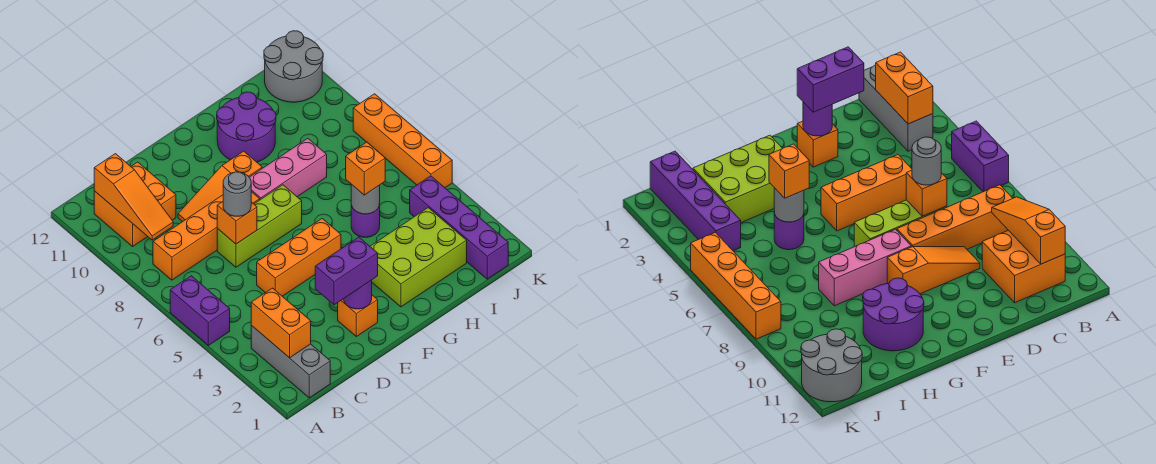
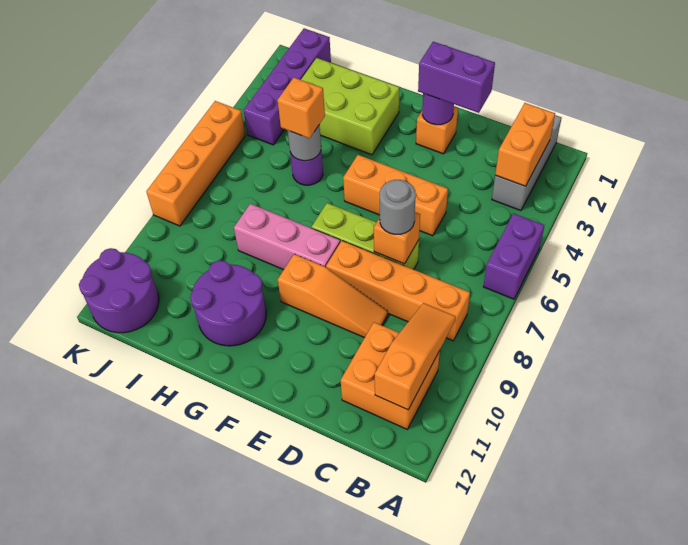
grey round brick J11:K12 level 1 -> purple round brick J11:K12 level 1

